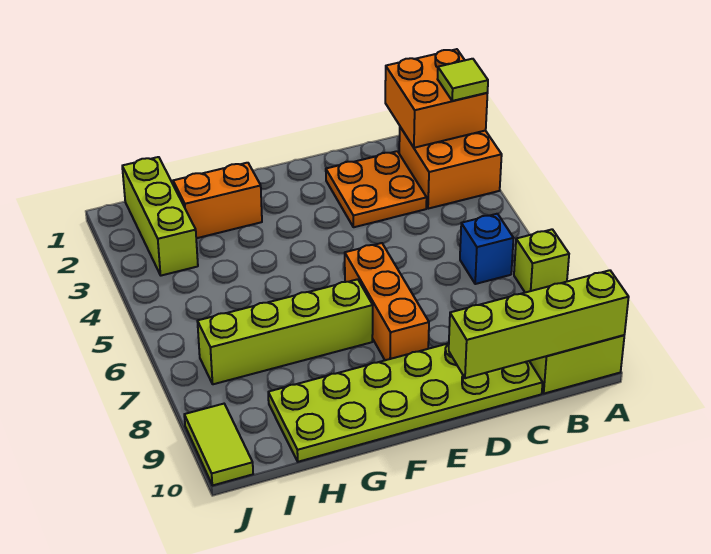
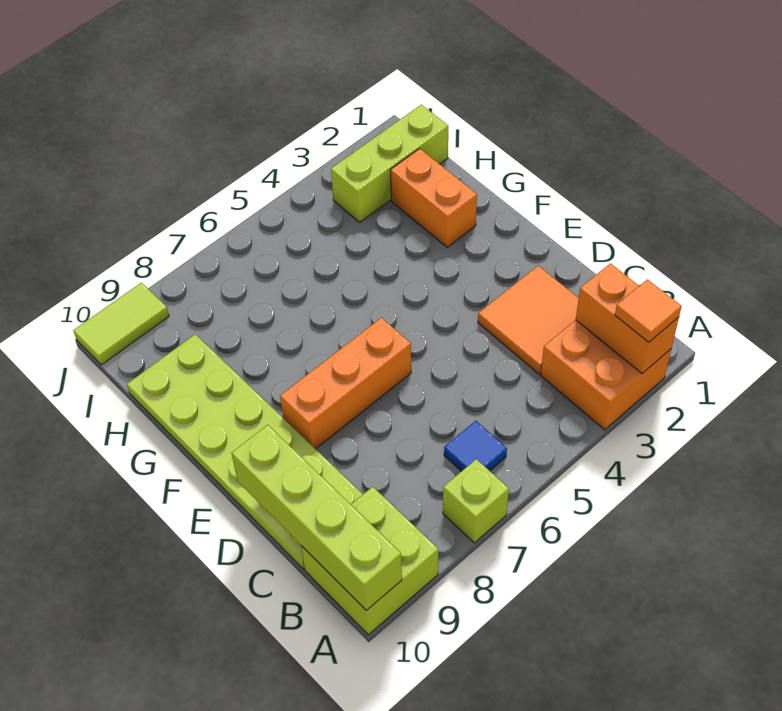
orange brick A1:B2 level 2 -> orange brick A2:B2 level 2
lime tile A2 level 3 -> orange tile A2 level 3
blue brick B6 level 1 -> blue tile B6 level 1
orange plate C2:D3 level 1 -> orange tile C2:D3 level 1
lime brick F7:I7 level 1 -> none

